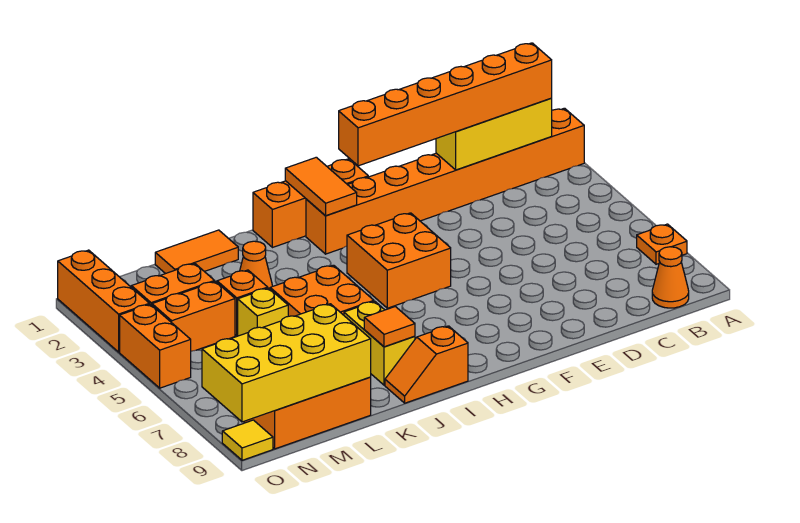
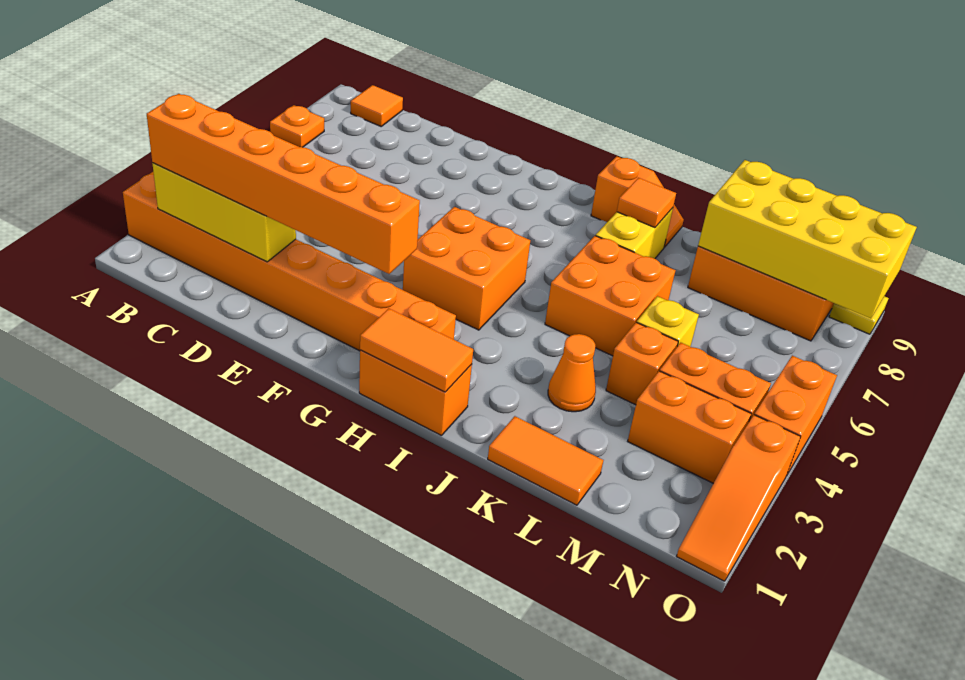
orange cone B9 level 1 -> orange tile B9 level 1
orange brick G1:I1 level 1 -> orange brick H1:I1 level 1
orange tile H1:H2 level 2 -> orange tile H1:I1 level 2
orange brick O1:O3 level 1 -> orange slope O1:O3 level 1 top 3

